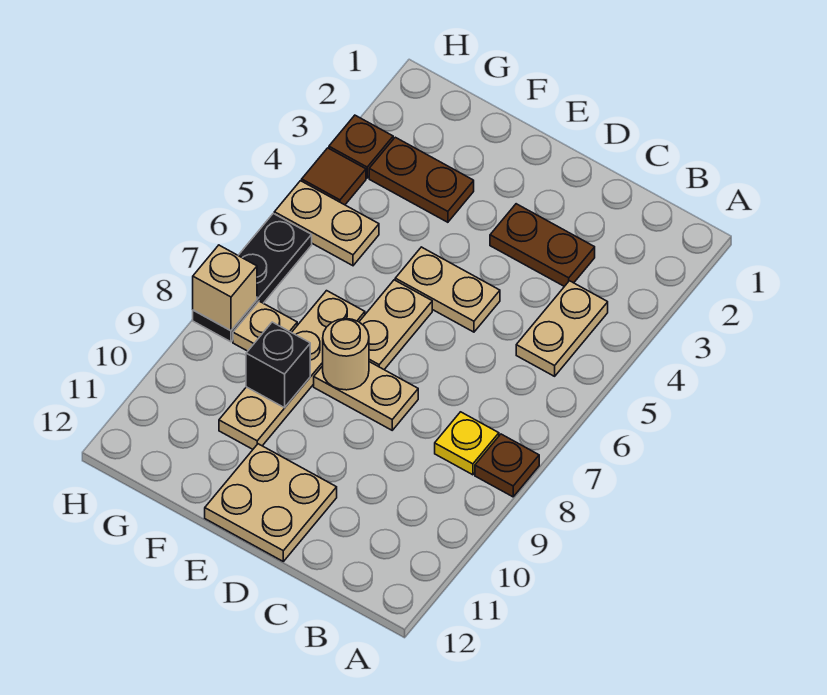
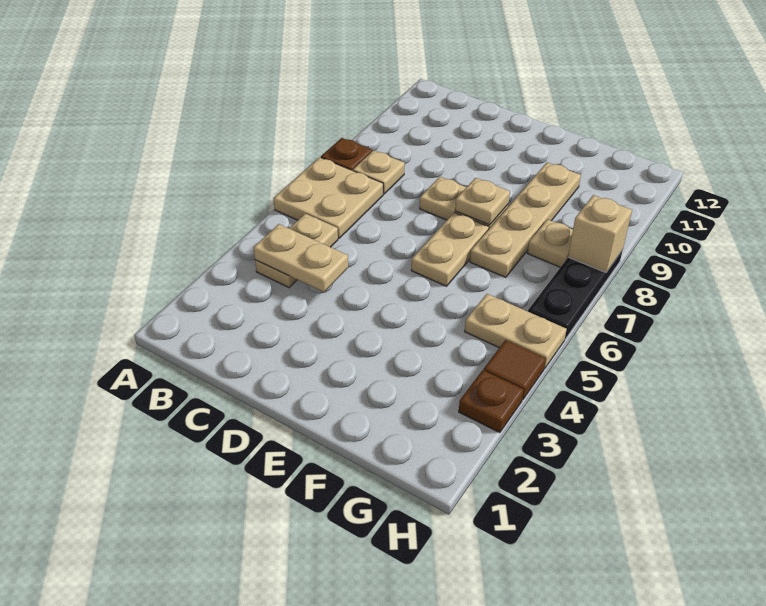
yellow plate B8 level 1 -> tan plate B8 level 1
brown plate C3:D3 level 1 -> none
tan plate D5:E5 level 1 -> tan plate B4:C4 level 2
tan plate D11:E12 level 1 -> tan plate A6:B7 level 1
tan round brick E8 level 2 -> tan plate E8 level 2
brown plate F3:G3 level 1 -> none
black brick F9 level 2 -> none

